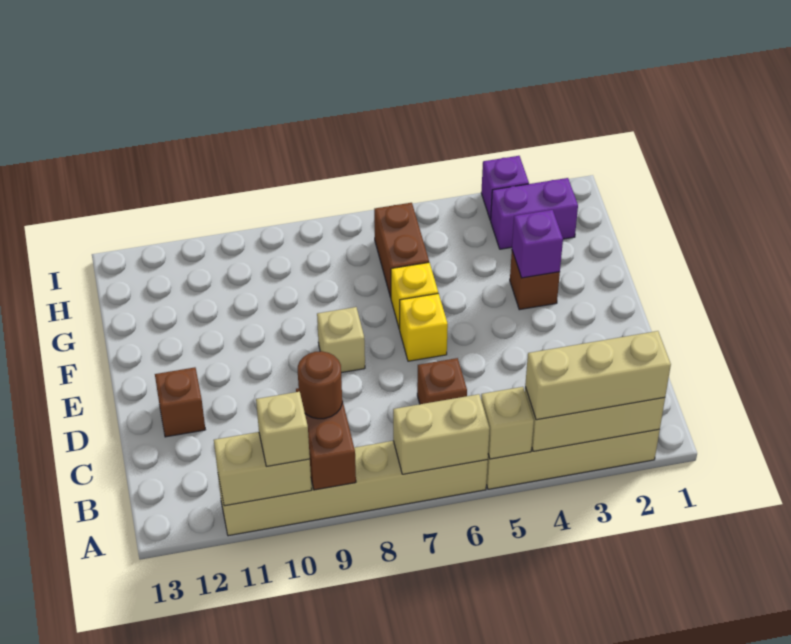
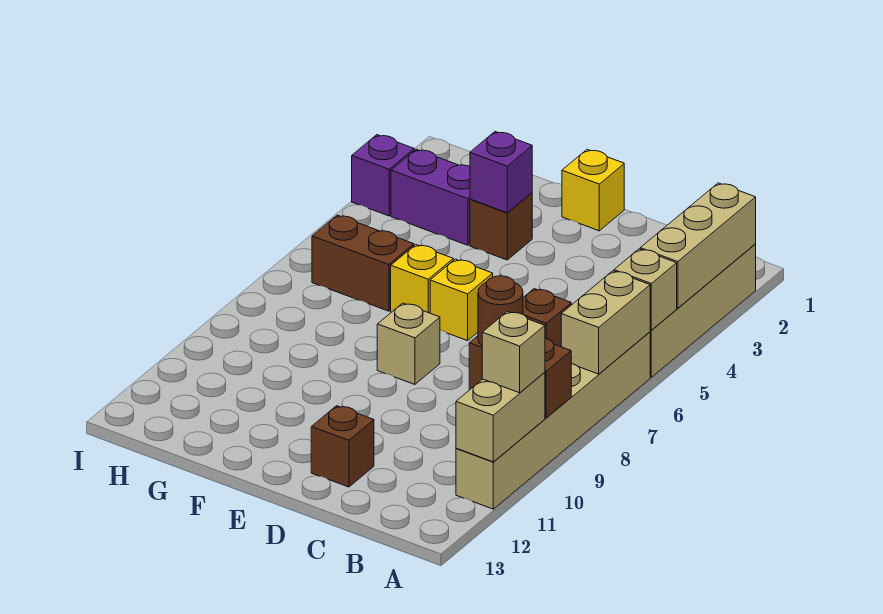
tan brick A2:A4 level 3 -> none
none -> yellow brick E1 level 1
purple brick H2:H3 level 1 -> purple brick G3:H3 level 1

